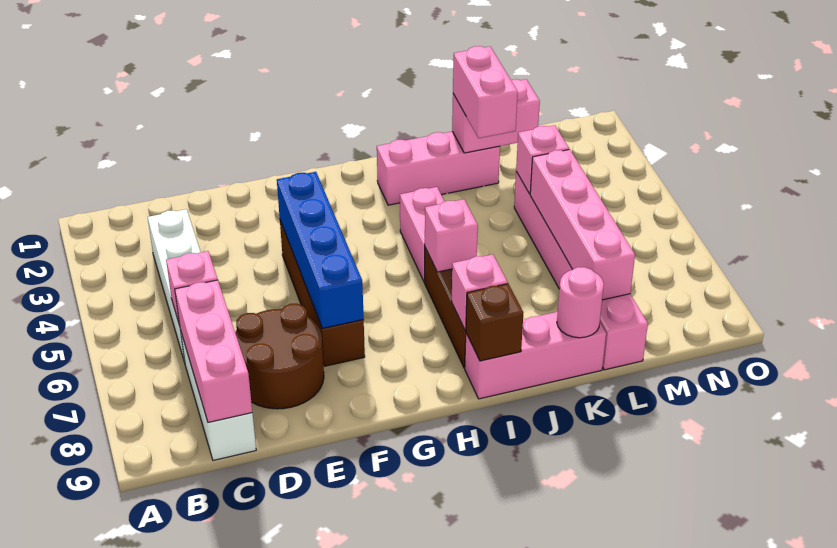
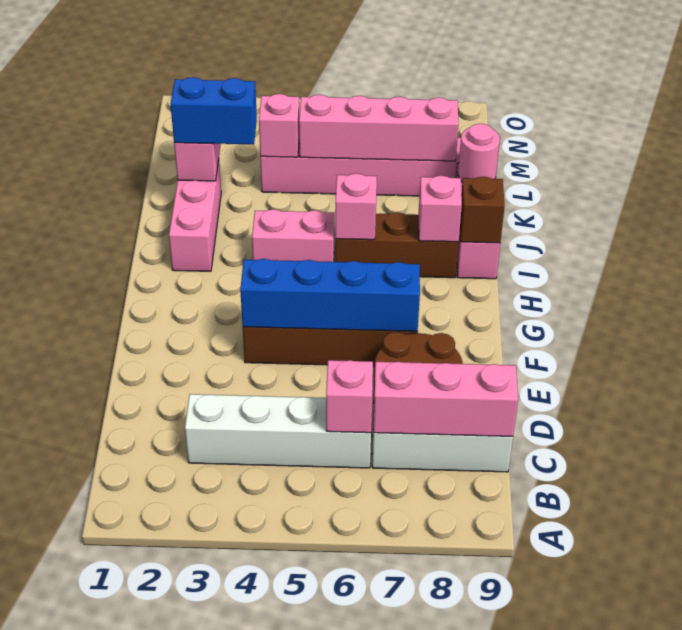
pink brick K2:K3 level 3 -> blue brick K2:K3 level 3

